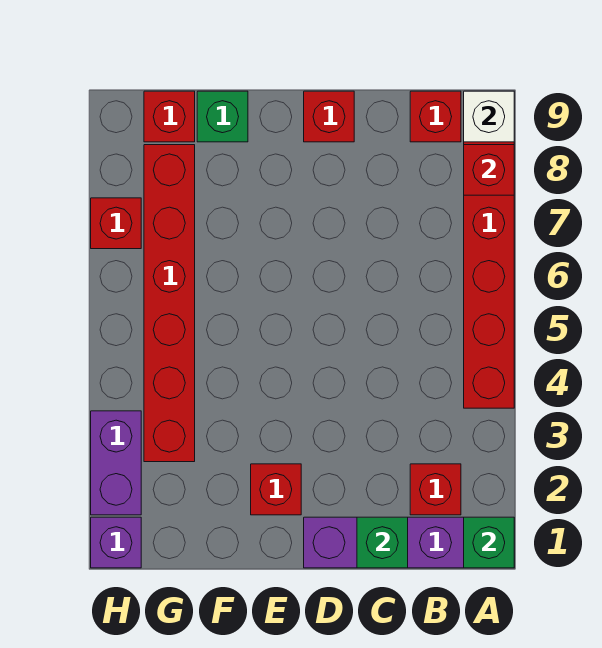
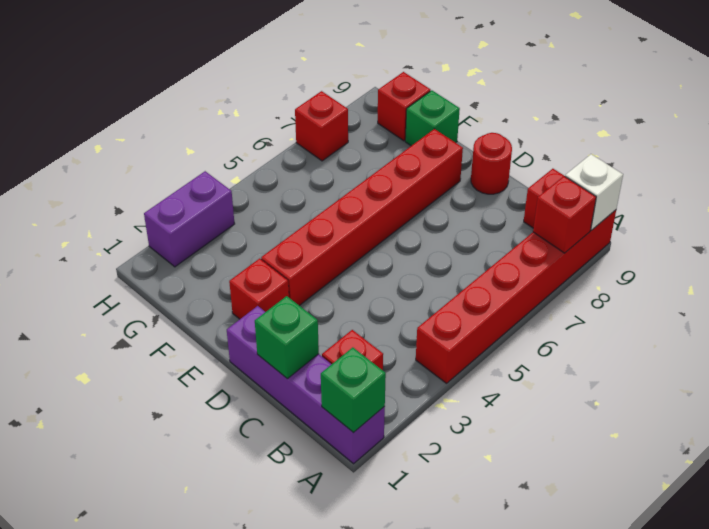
red brick D9 level 1 -> red round brick D9 level 1
red brick G3:G8 level 1 -> red brick E3:E8 level 1
purple brick H1 level 1 -> none

